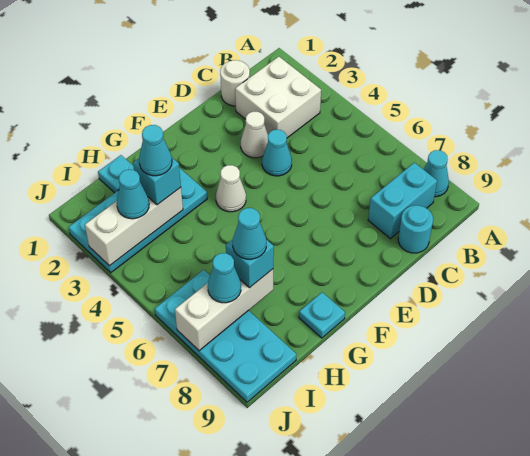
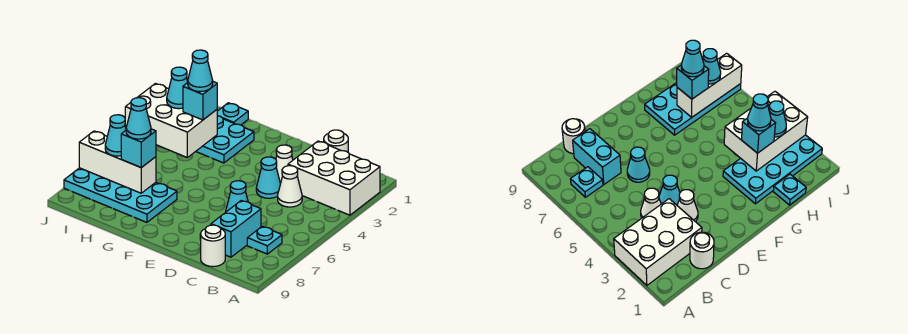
cyan cone A8 level 1 -> cyan cone D6 level 1
white brick B2:C3 level 1 -> white brick A2:C3 level 1
cyan brick B8:C8 level 1 -> cyan brick C7:C8 level 1
cyan round brick C9 level 1 -> white round brick C9 level 1
white cone F4 level 1 -> white cone C4 level 1
cyan plate G9 level 1 -> cyan plate B7 level 1
white brick H3:J3 level 2 -> white brick H3:J4 level 2
cyan plate I6:J9 level 1 -> cyan plate G7:J8 level 1

